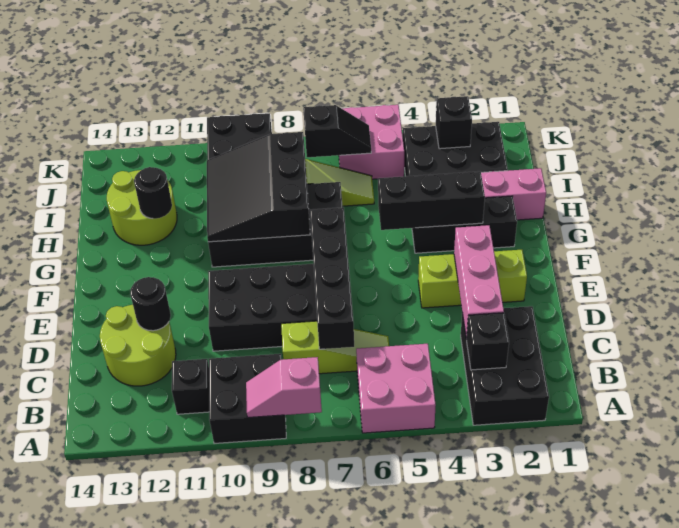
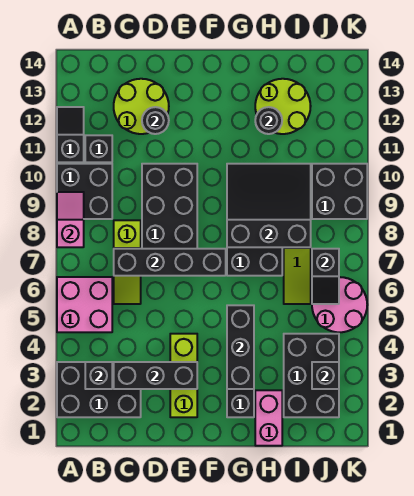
none -> black slope A11:A12 level 1 top 11
pink brick C3:E3 level 2 -> black brick C3:E3 level 2
pink brick J5:K6 level 1 -> pink round brick J5:K6 level 1

